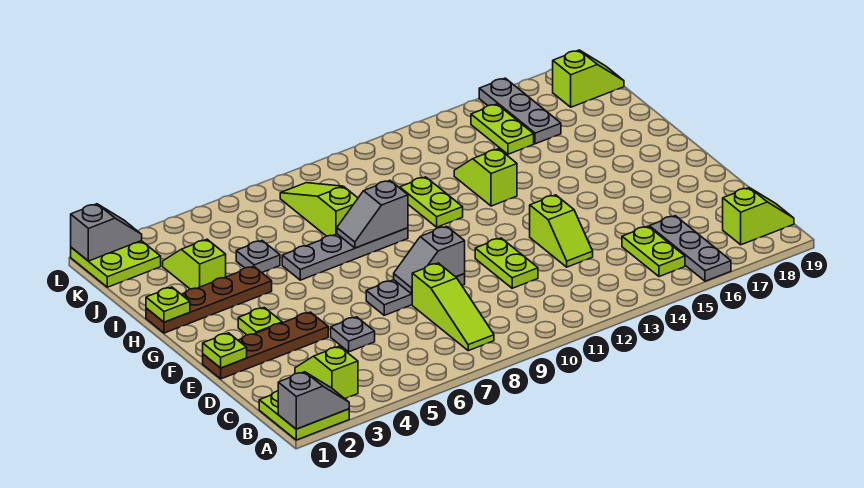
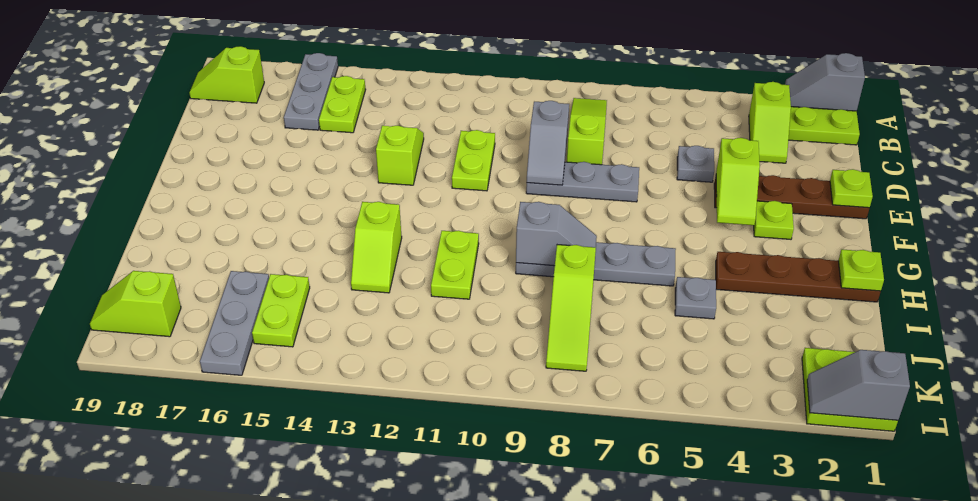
grey slope E8:E9 level 2 top 9 -> grey slope D9:E9 level 2 top D
lime slope I3:J3 level 1 top I -> lime slope E4:F4 level 2 top E

